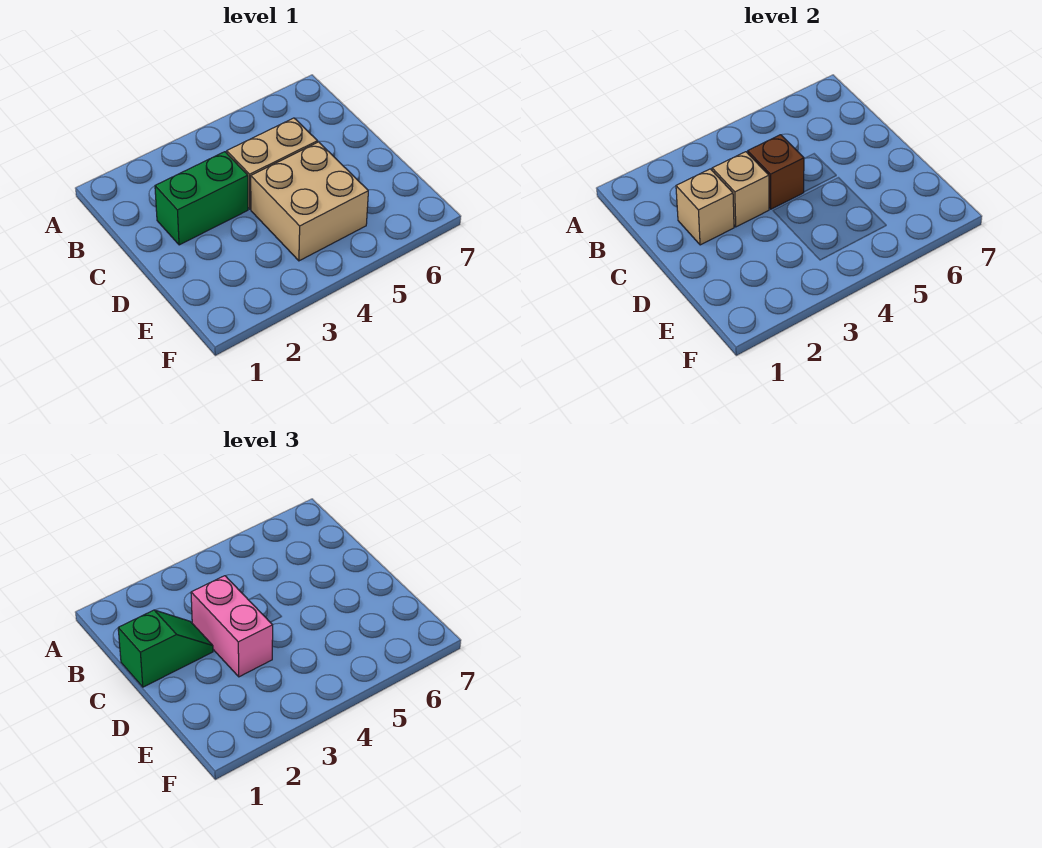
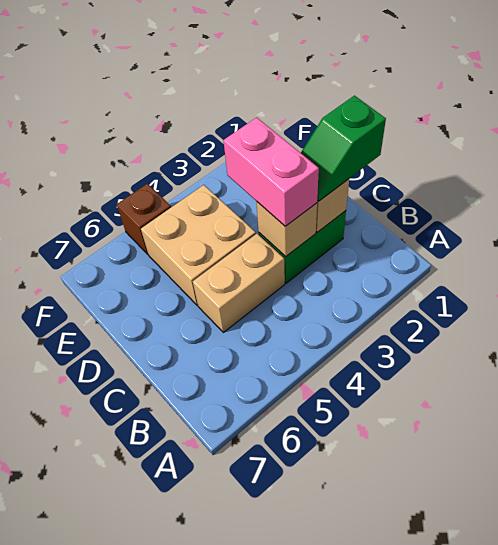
brown brick C4 level 2 -> brown brick F5 level 1

